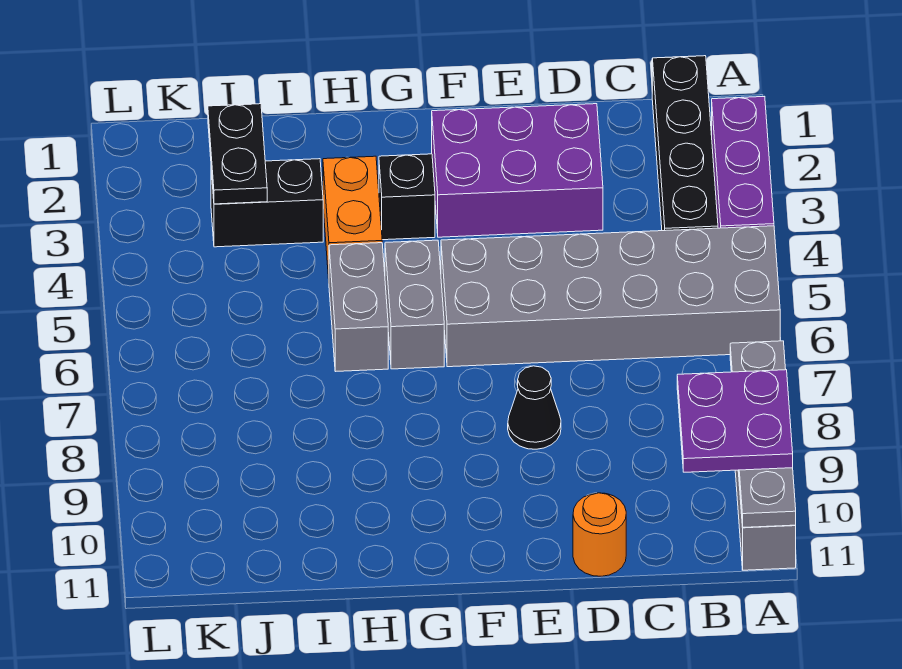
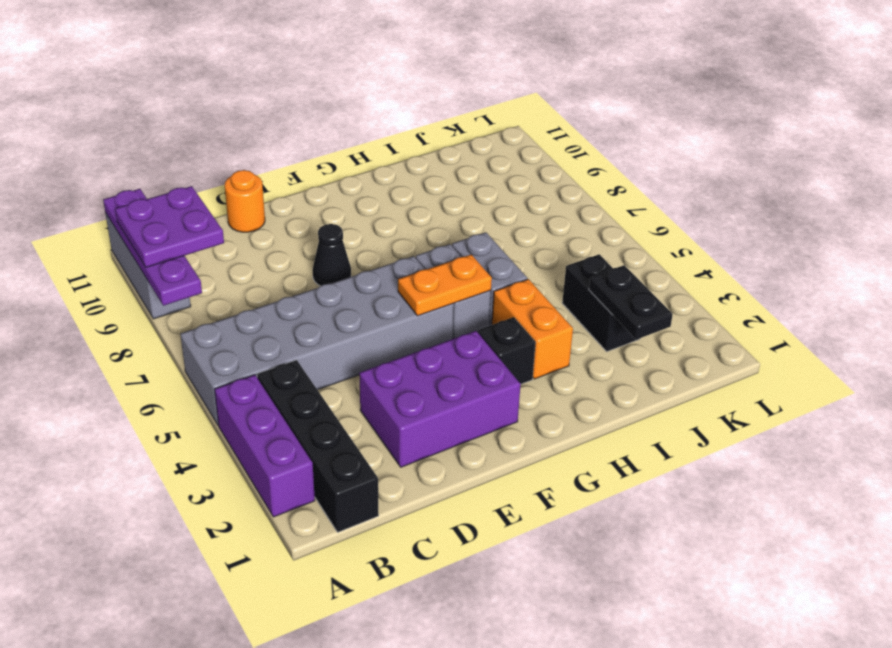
grey plate A8:A11 level 2 -> purple plate A8:A11 level 2
none -> orange plate F5:G5 level 2
black brick I3:J3 level 1 -> black brick J3:J4 level 1

